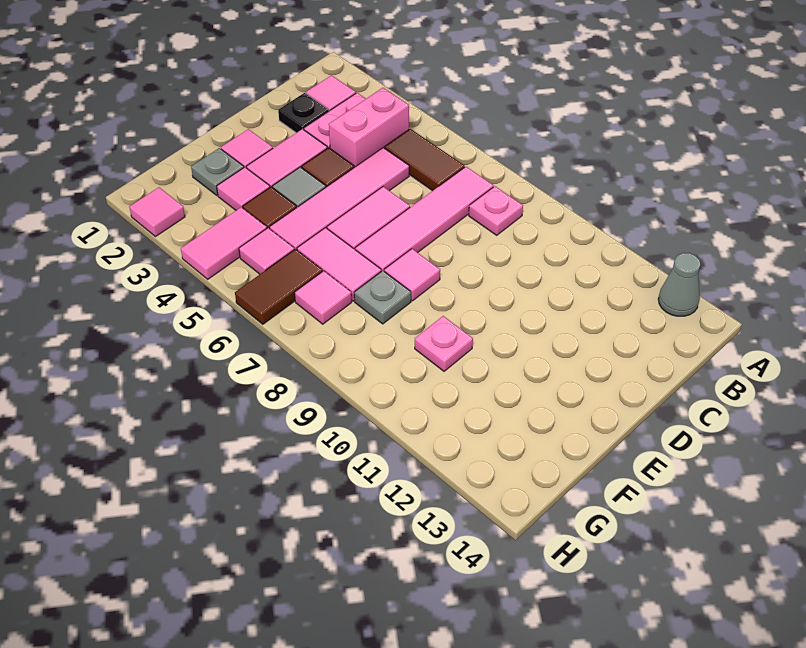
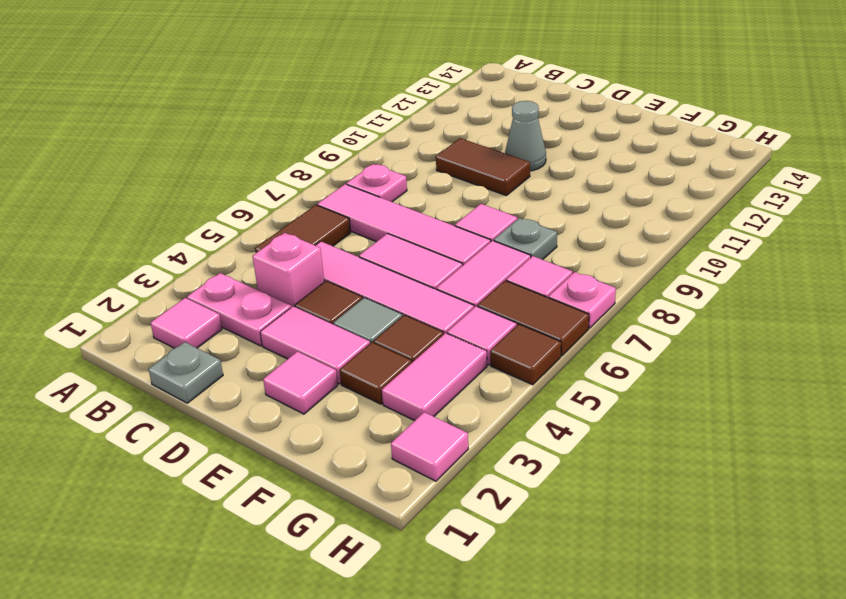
grey cone A13 level 1 -> grey cone D11 level 1
pink brick B4:C4 level 1 -> pink brick C4 level 1
black plate C2 level 1 -> none
none -> brown tile C10:D10 level 1
grey plate F2 level 1 -> grey plate C1 level 1
pink tile F3 level 1 -> brown tile F3 level 1
pink plate F10 level 1 -> pink plate H7 level 1
pink tile G4:H4 level 1 -> pink tile G3:G4 level 1
none -> brown tile H5 level 1

